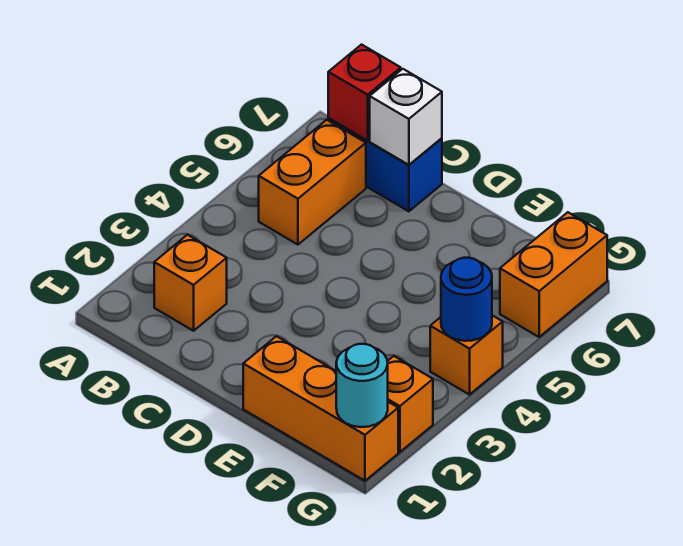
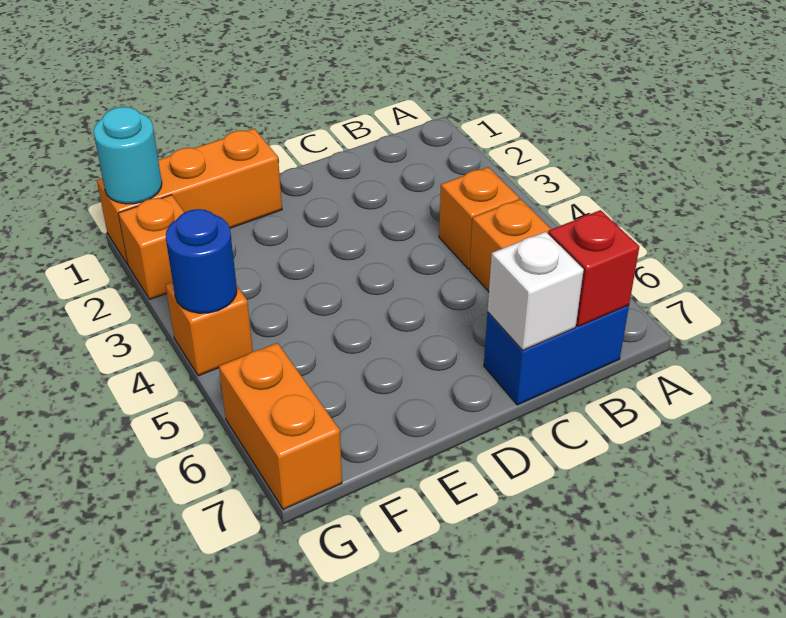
orange brick B2 level 1 -> orange brick B4 level 1

